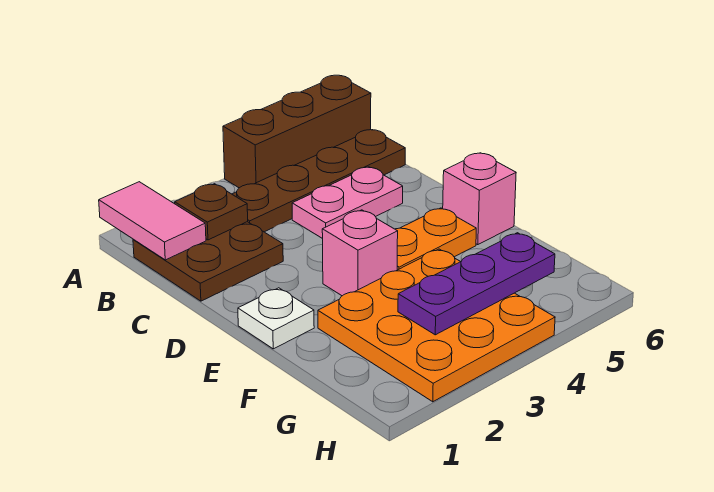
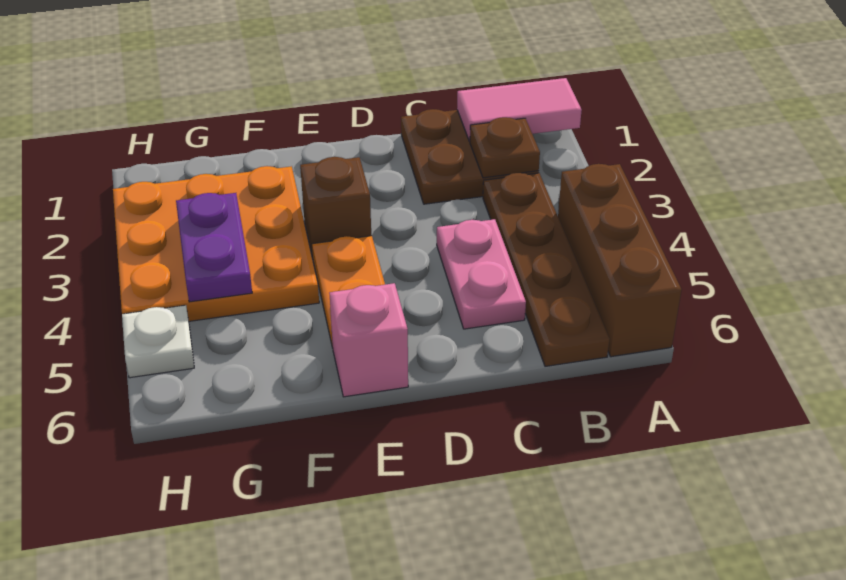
white plate E1 level 1 -> white plate H5 level 1
pink brick E3 level 1 -> brown brick E3 level 1
purple plate G3:G5 level 2 -> purple plate G3:G4 level 2

